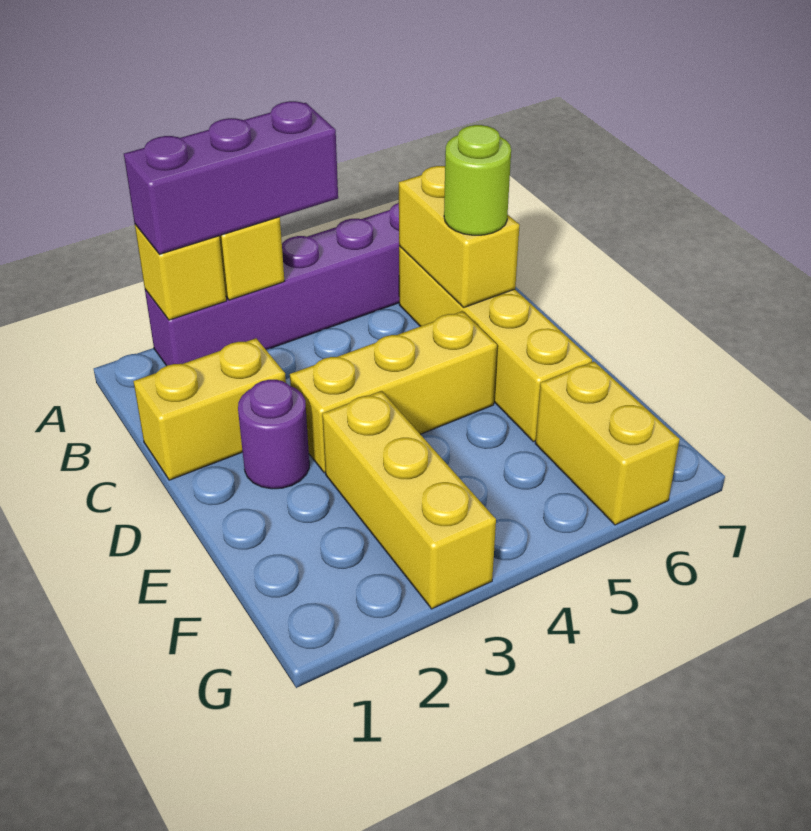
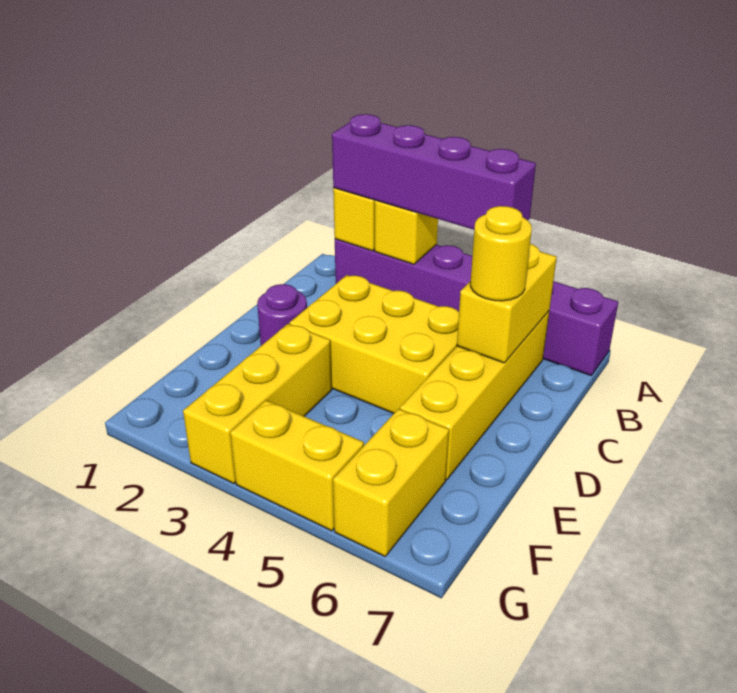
purple brick A2:A4 level 3 -> purple brick A2:A5 level 3
yellow brick C1:C2 level 1 -> yellow brick G4:G5 level 1
lime round brick C6 level 3 -> yellow round brick C6 level 3
yellow brick D3:D5 level 1 -> yellow brick C3:D5 level 1

